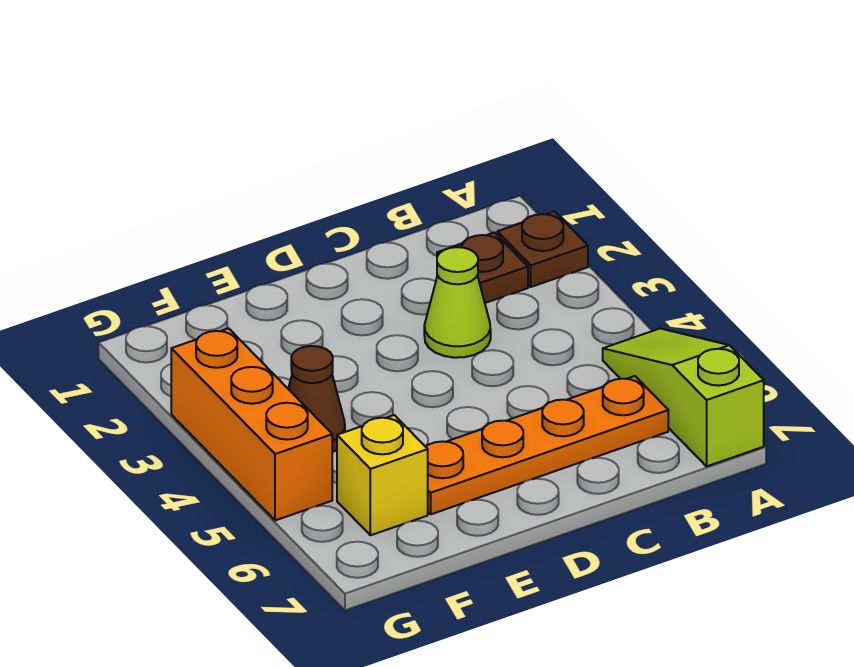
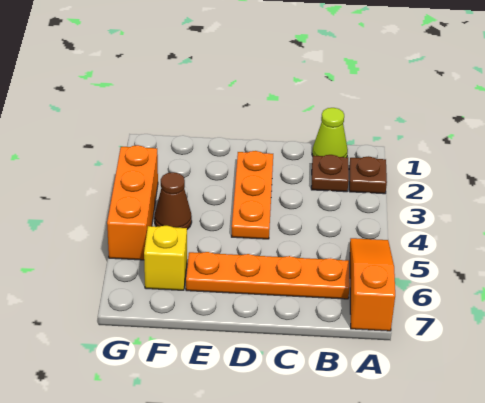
lime slope A5:A7 level 1 top 7 -> orange slope A5:A7 level 1 top 7
lime cone C3 level 1 -> lime cone B1 level 1
none -> orange plate D2:D4 level 1

